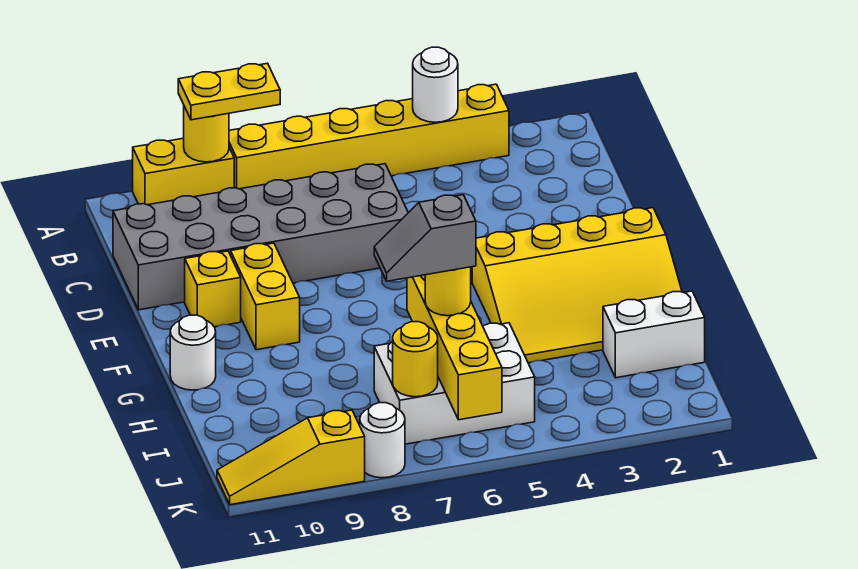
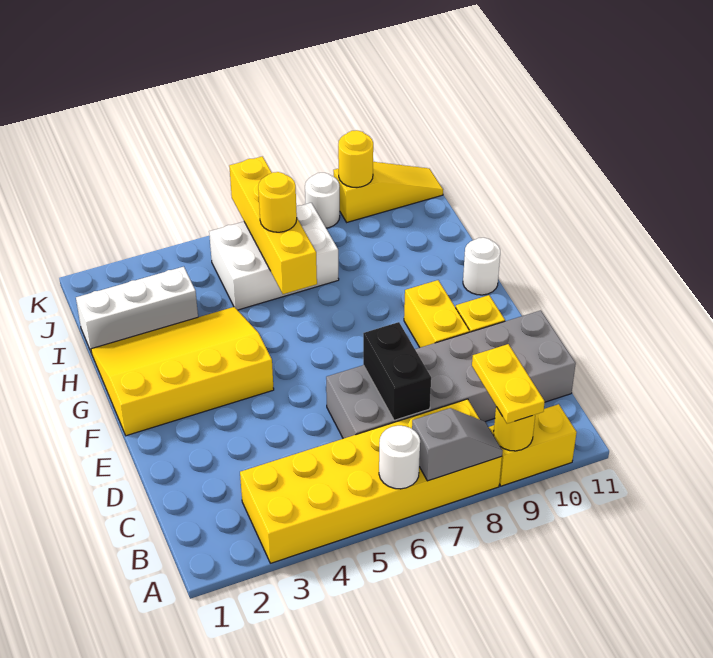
yellow brick A3:A8 level 1 -> yellow brick A3:B8 level 1
white round brick A4 level 2 -> white round brick A6 level 2
yellow plate A8:A9 level 3 -> yellow plate A9:B9 level 3
none -> black brick C7:D7 level 2
white brick I1:I2 level 1 -> white brick I1:I3 level 1
grey slope I6:I7 level 4 top 6 -> grey slope A7:A8 level 2 top 7
yellow round brick J7 level 2 -> yellow round brick K9 level 2

